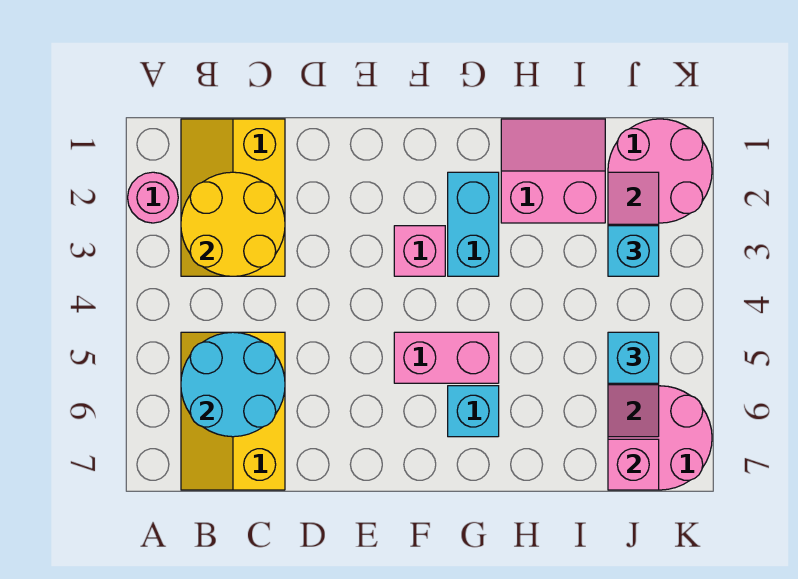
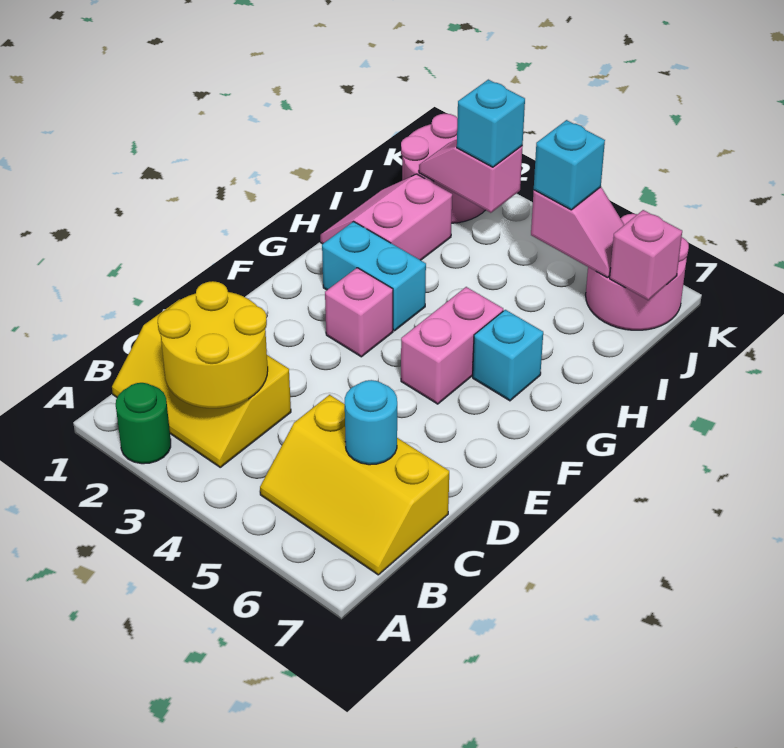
pink round brick A2 level 1 -> green round brick A2 level 1
cyan round brick B5:C6 level 2 -> cyan round brick C6 level 2

